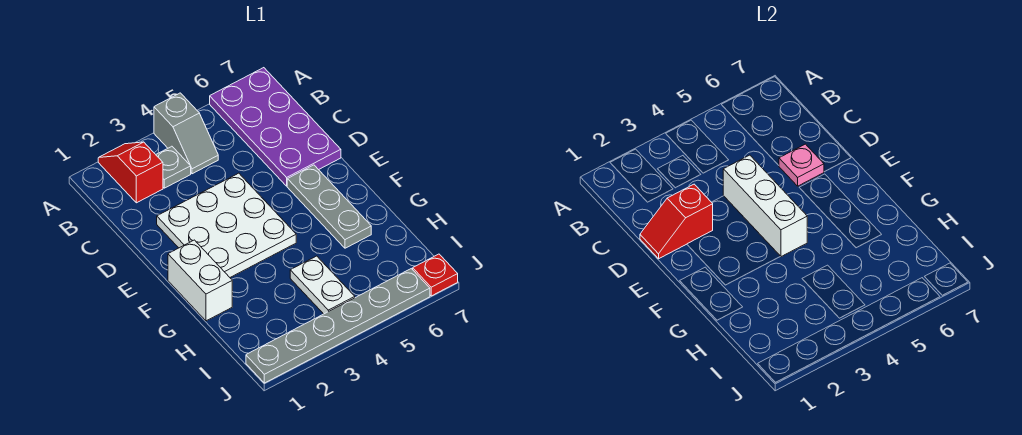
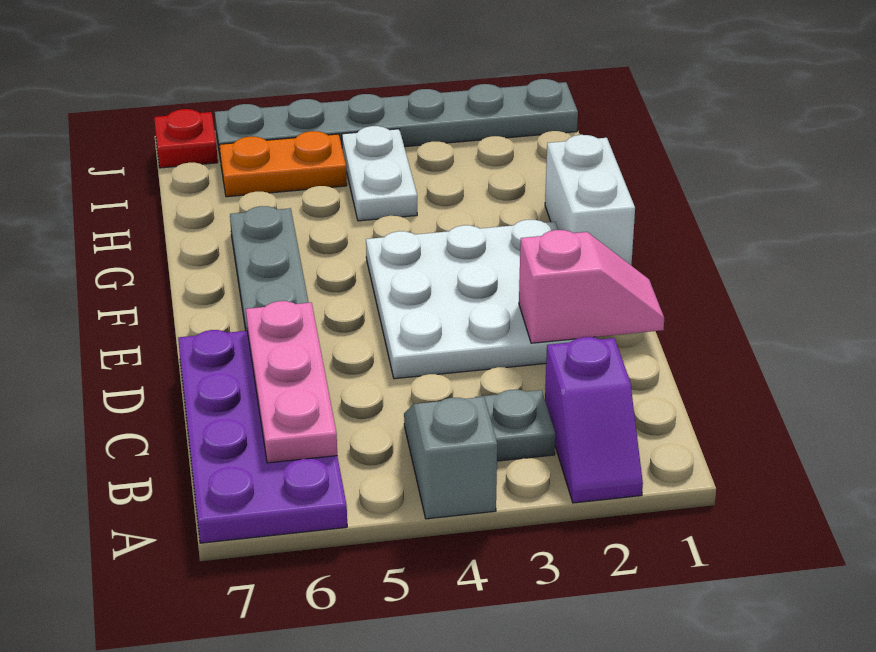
red slope A2:B2 level 1 top B -> purple slope A2:B2 level 1 top B
red slope D1:D2 level 2 top 2 -> pink slope D1:D2 level 2 top 2
white brick D4:F4 level 2 -> none
pink plate D6 level 2 -> pink plate B6:D6 level 2
none -> orange plate I5:I6 level 1

